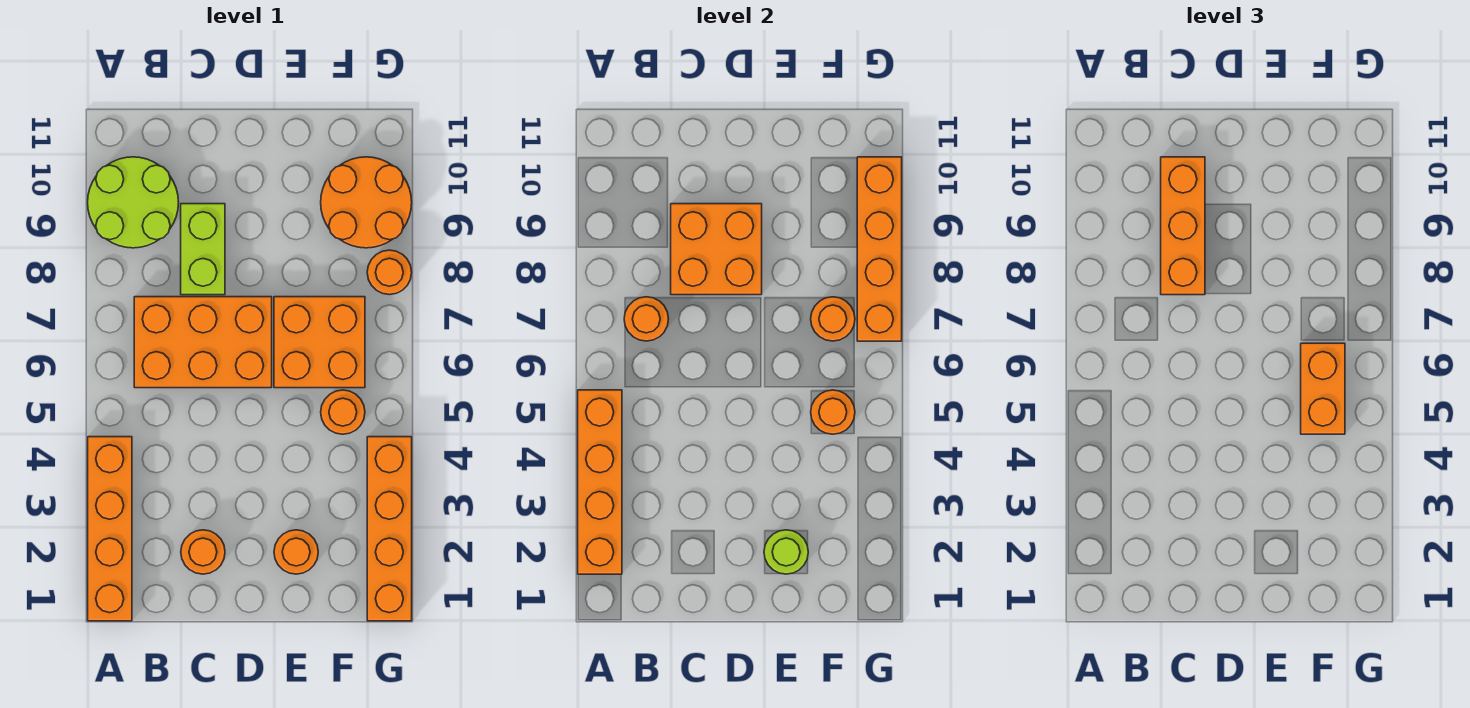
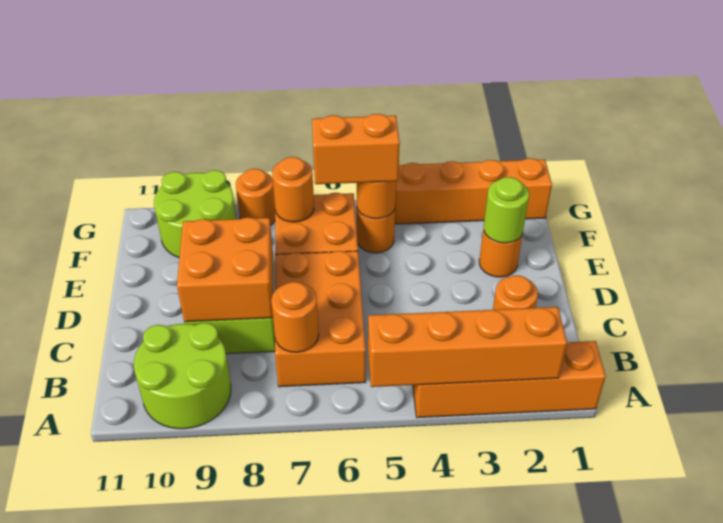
orange brick C8:C10 level 3 -> none
orange round brick F9:G10 level 1 -> lime round brick F9:G10 level 1
orange brick G7:G10 level 2 -> none

